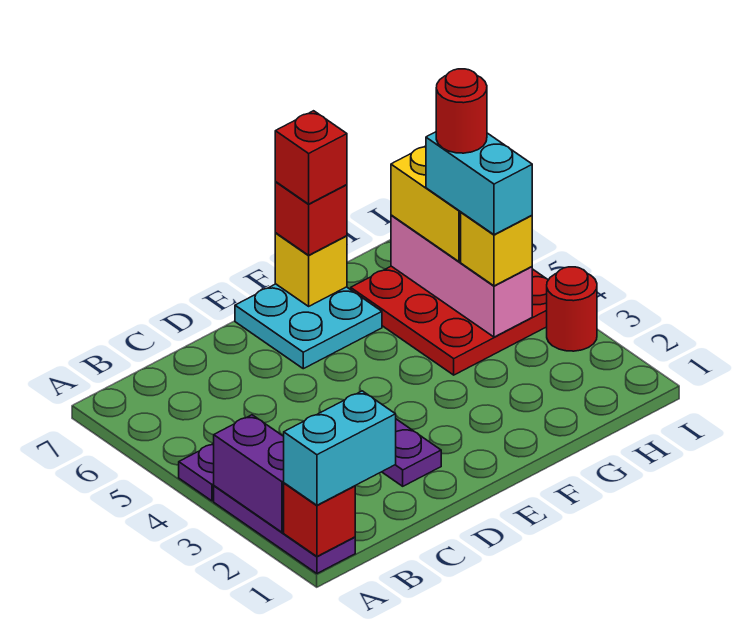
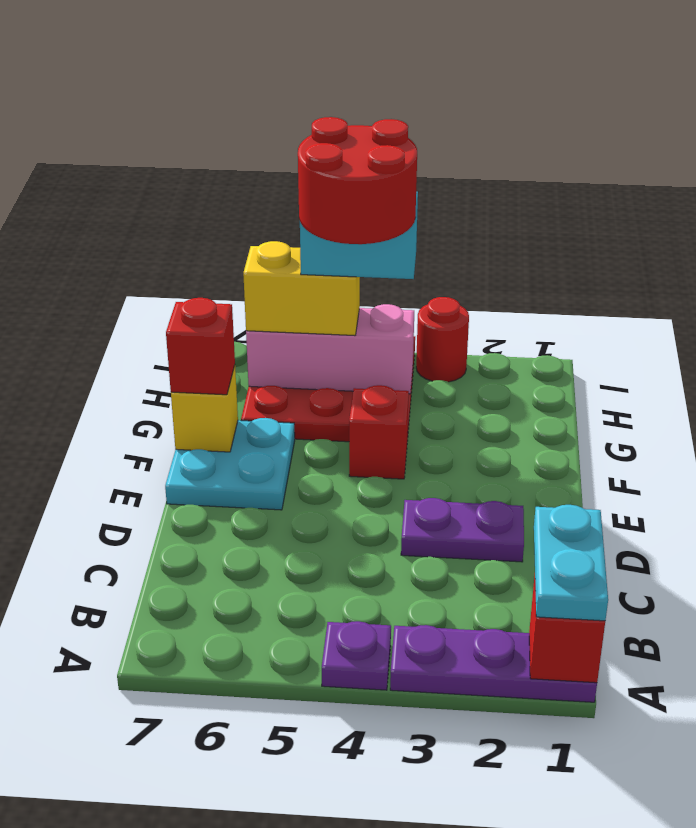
cyan brick A1:B1 level 3 -> cyan plate A1:B1 level 3
purple brick A2:A3 level 2 -> none
red brick F7 level 4 -> red brick F4 level 1
yellow brick H4 level 3 -> none
red round brick H5 level 5 -> red round brick G4:H5 level 5

